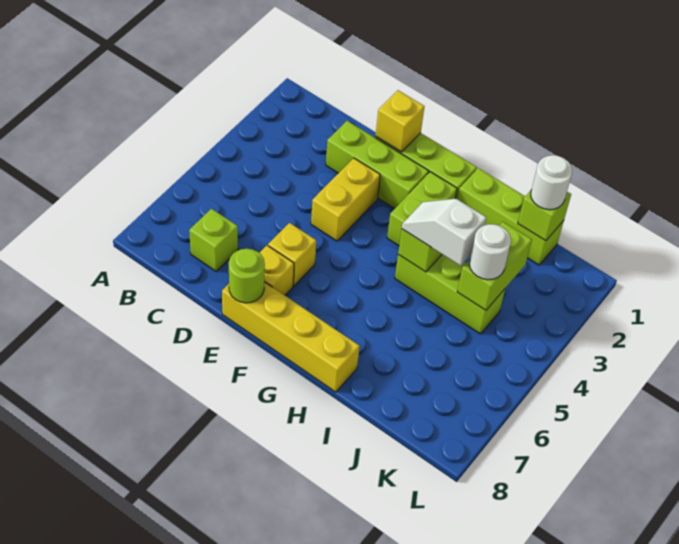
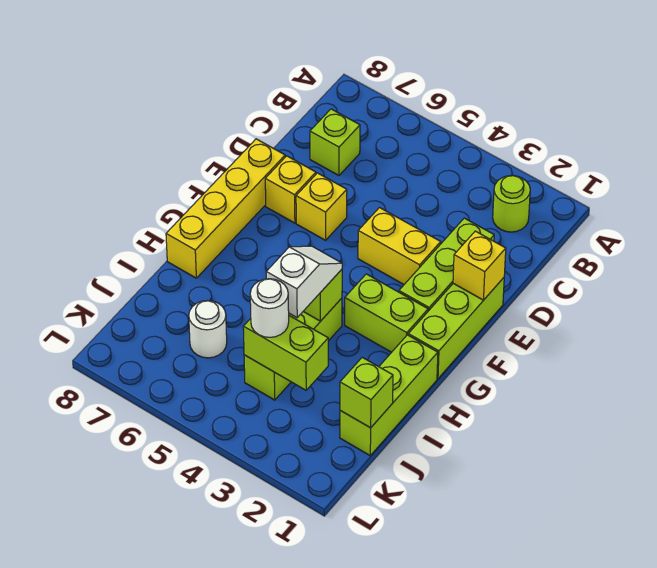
lime round brick E8 level 2 -> lime round brick B2 level 1
white round brick J1 level 3 -> white round brick J6 level 1

